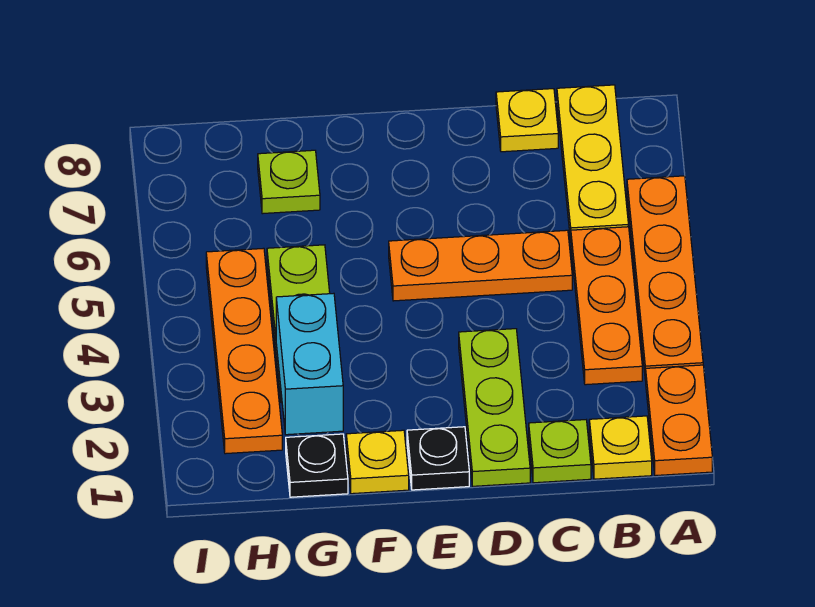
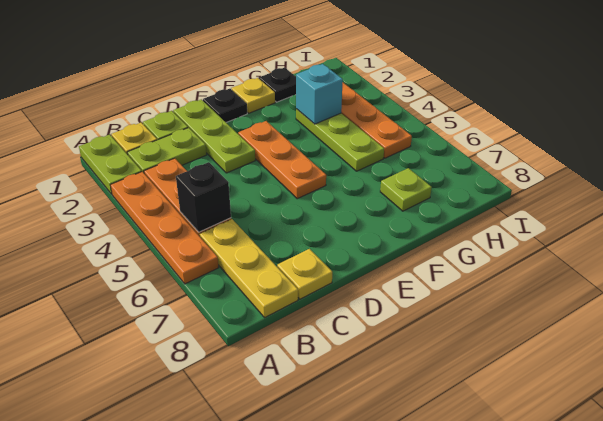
orange plate A1:A2 level 1 -> lime plate A1:A2 level 1
none -> lime plate B2:C2 level 1
none -> black brick B5 level 2
orange plate C5:E5 level 1 -> orange plate E3:E5 level 1
cyan brick G2:G3 level 2 -> cyan brick G3 level 2

